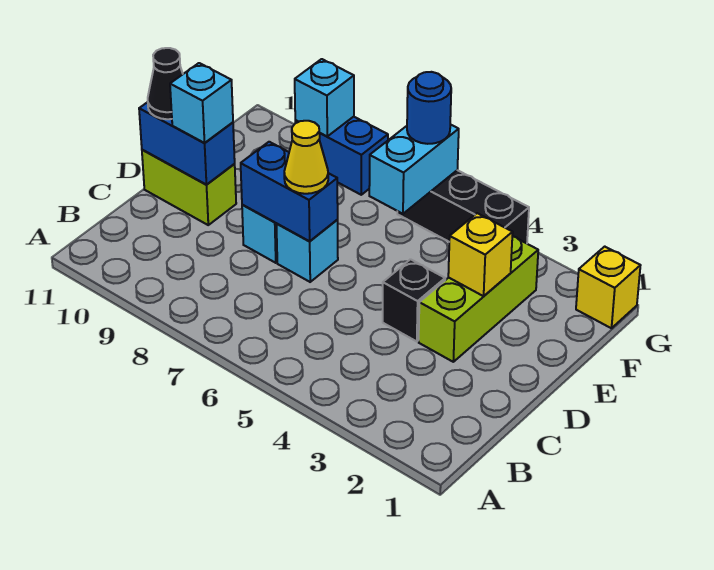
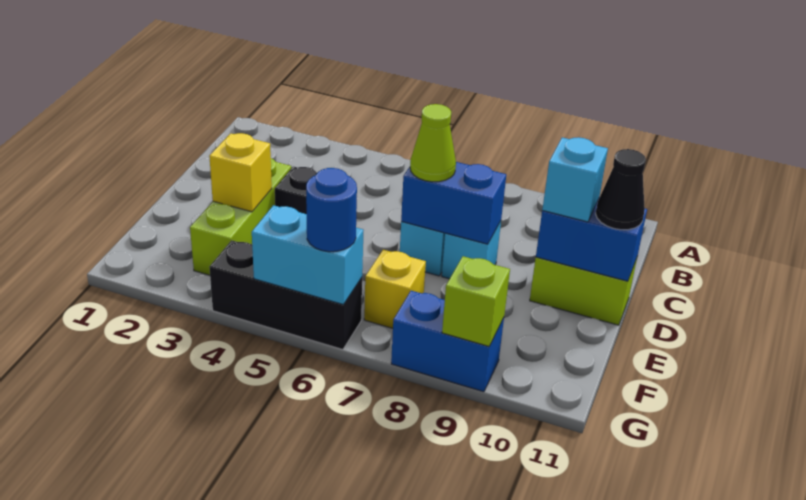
yellow cone D7 level 3 -> lime cone D7 level 3
cyan brick F6:G6 level 2 -> cyan brick G5:G6 level 2
yellow brick G1 level 1 -> yellow brick F7 level 1
cyan brick G9 level 2 -> lime brick G9 level 2

